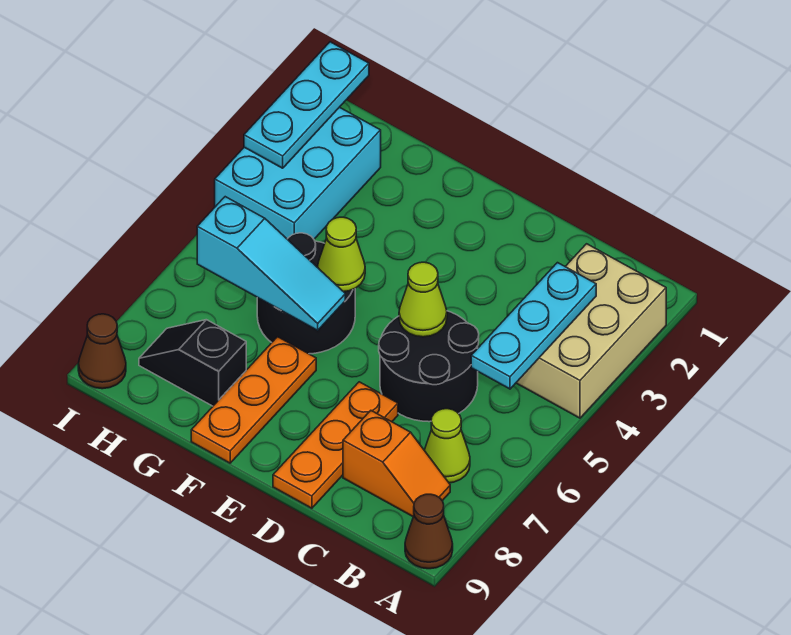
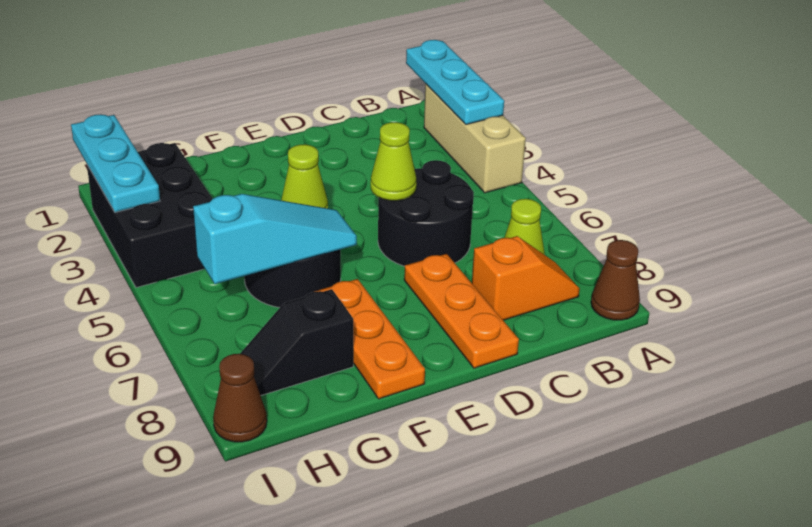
tan brick A2:B4 level 1 -> tan brick A2:A4 level 1
cyan plate B3:B5 level 2 -> cyan plate A1:A3 level 2
cyan brick H2:I4 level 1 -> black brick H2:I4 level 1

